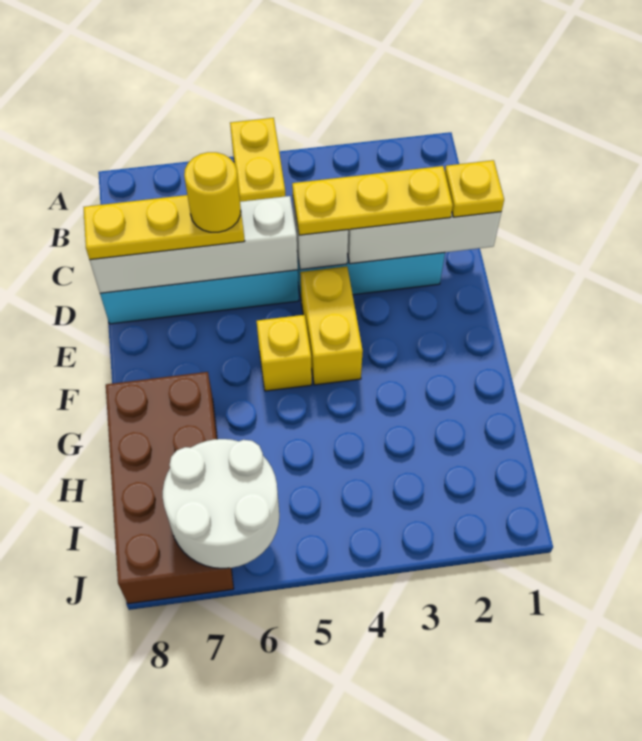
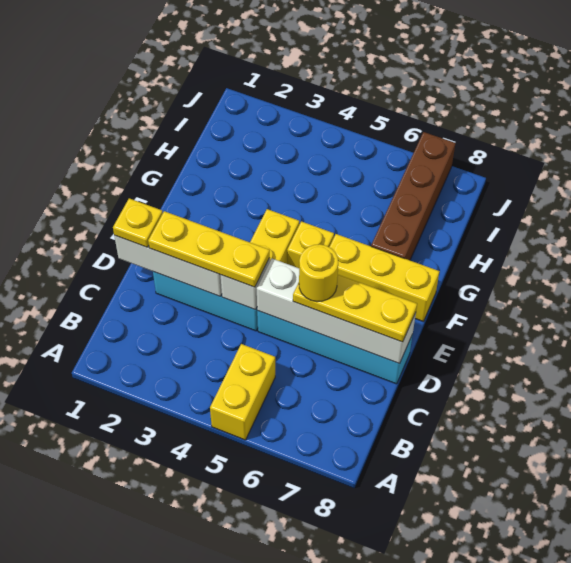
none -> yellow brick F6:F8 level 1
brown brick G7:J8 level 1 -> brown brick G7:J7 level 1
white round brick I6:J7 level 2 -> none

